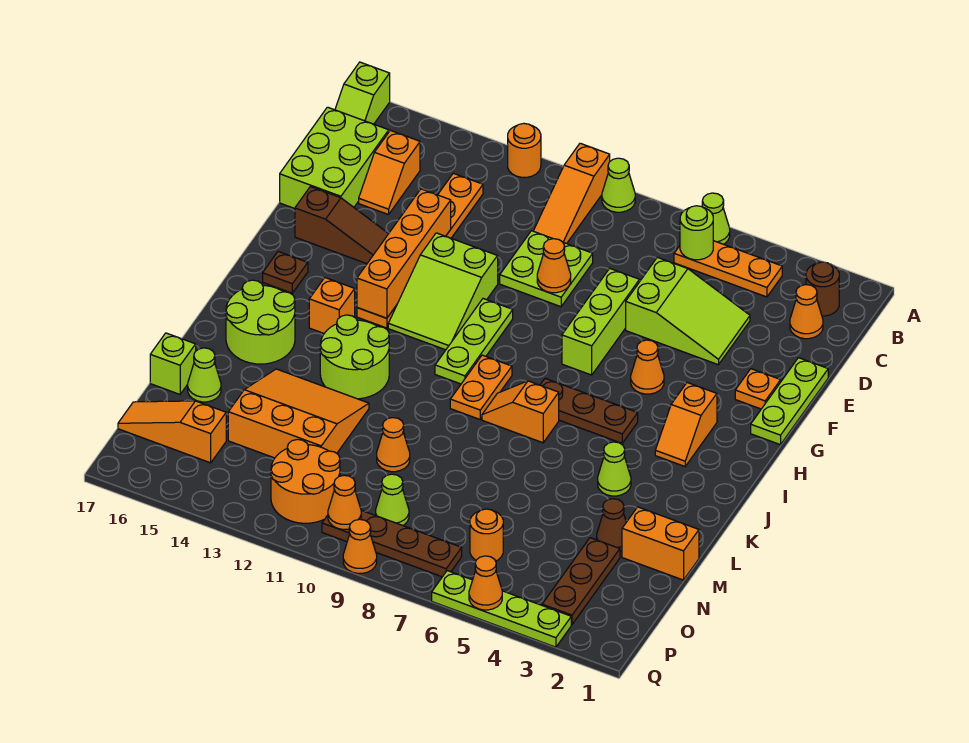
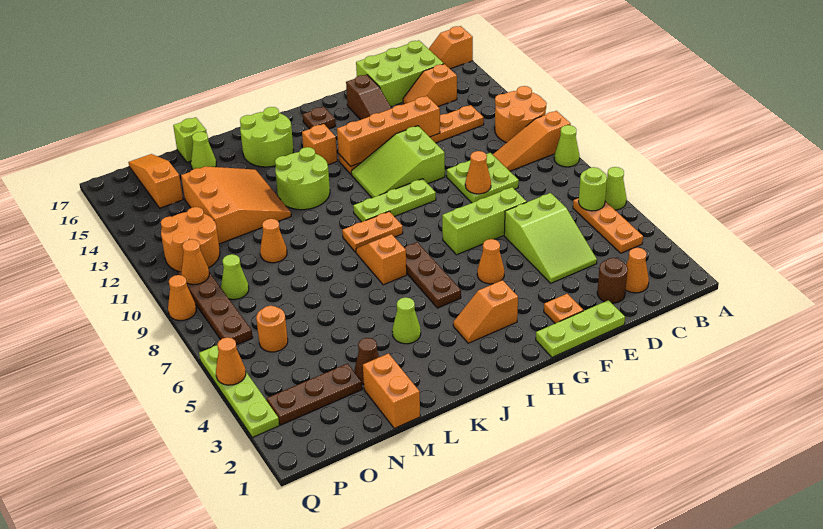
orange round brick A12 level 1 -> orange round brick A11:B12 level 1
lime slope A17:B17 level 1 top A -> orange slope A17:B17 level 1 top A
brown round brick B2 level 1 -> brown round brick D2 level 1

